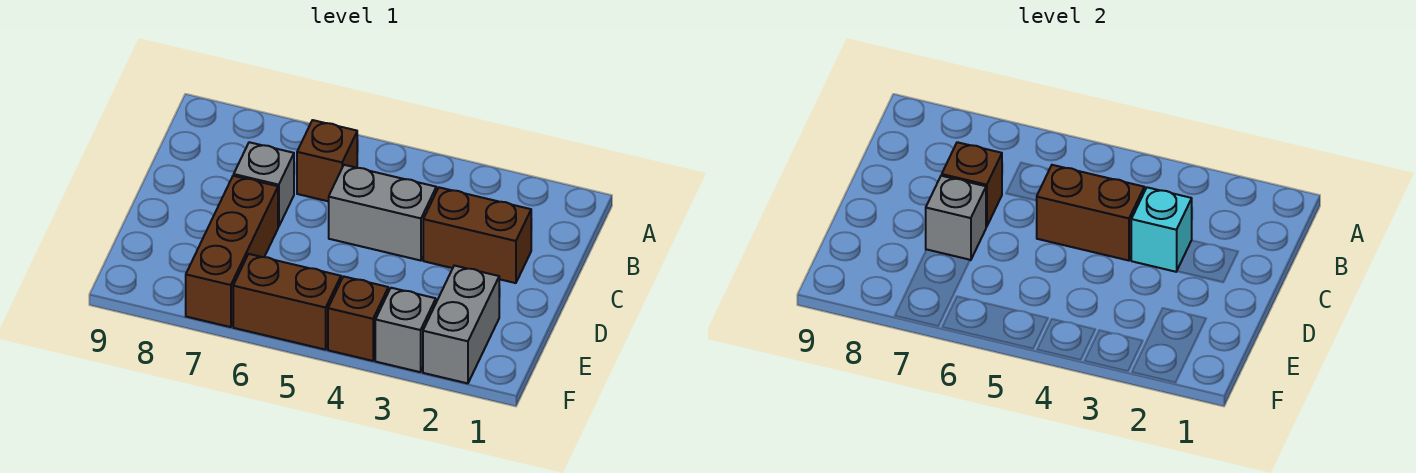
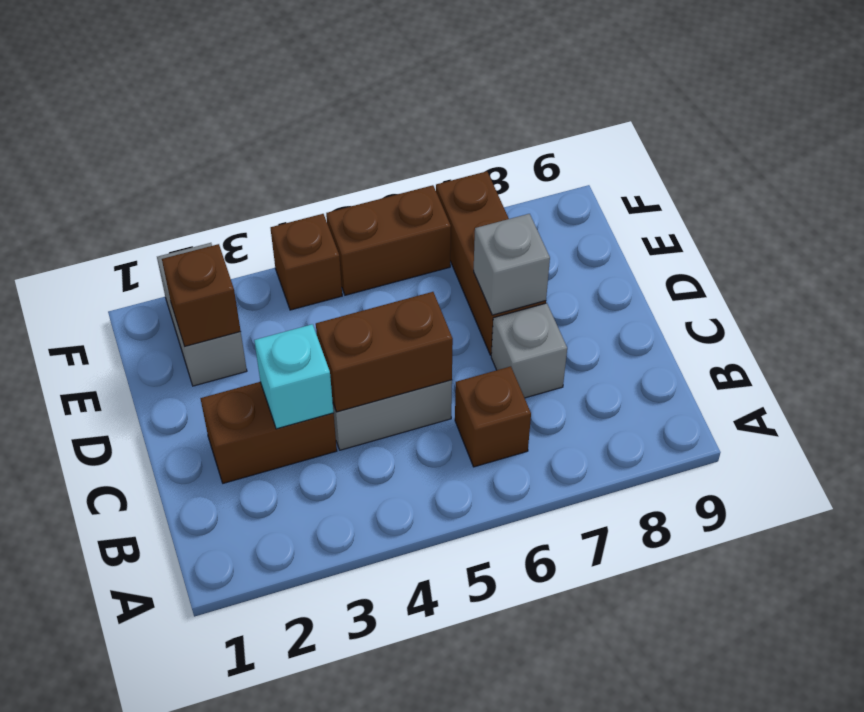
brown brick C7 level 2 -> brown brick E2 level 2
grey brick F3 level 1 -> none

